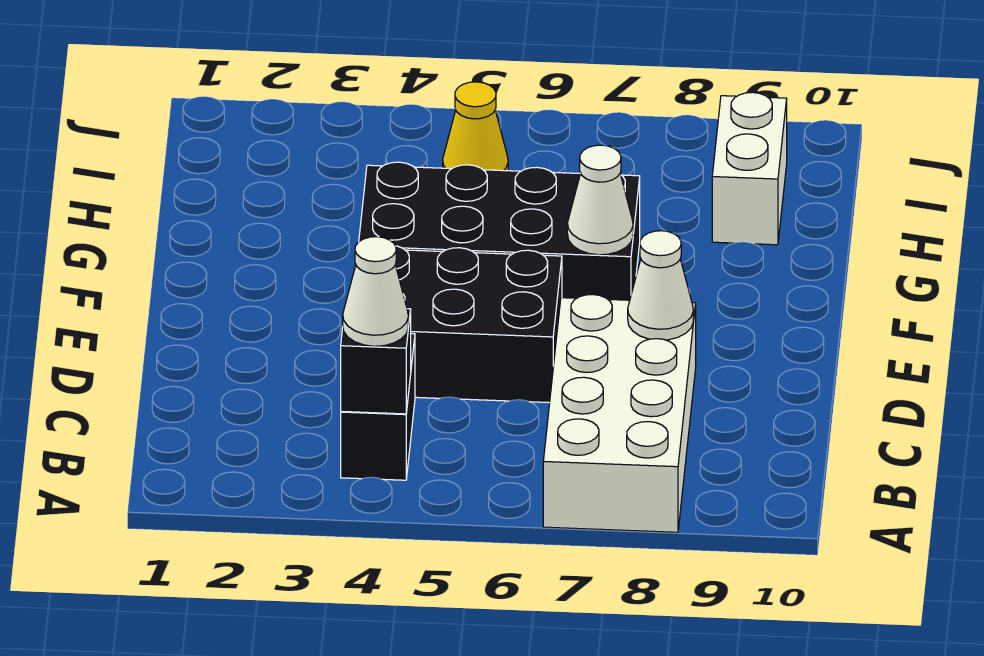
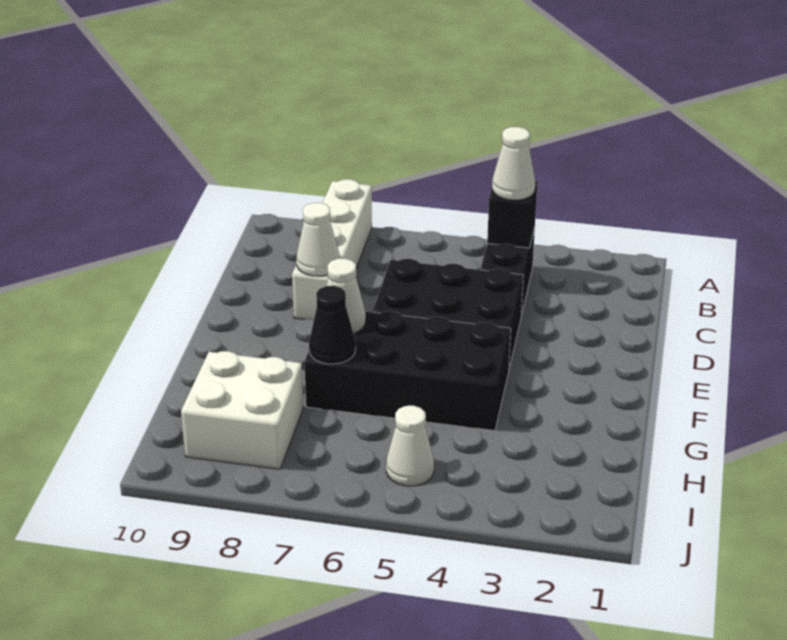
white brick A7:D8 level 1 -> white brick A8:D8 level 1
none -> black cone G7 level 2
white brick H9:I9 level 1 -> white brick H8:I9 level 1
yellow cone I5 level 1 -> white cone I5 level 1

